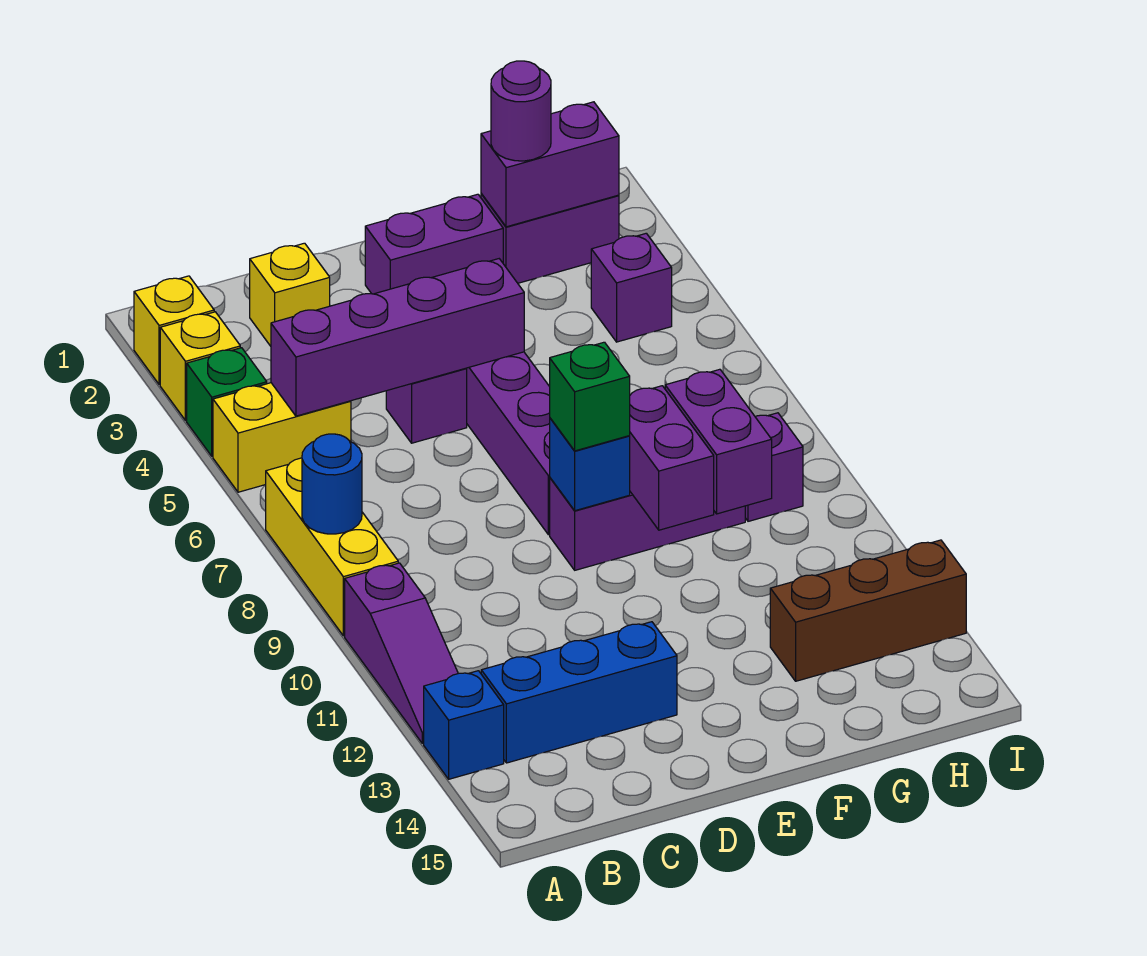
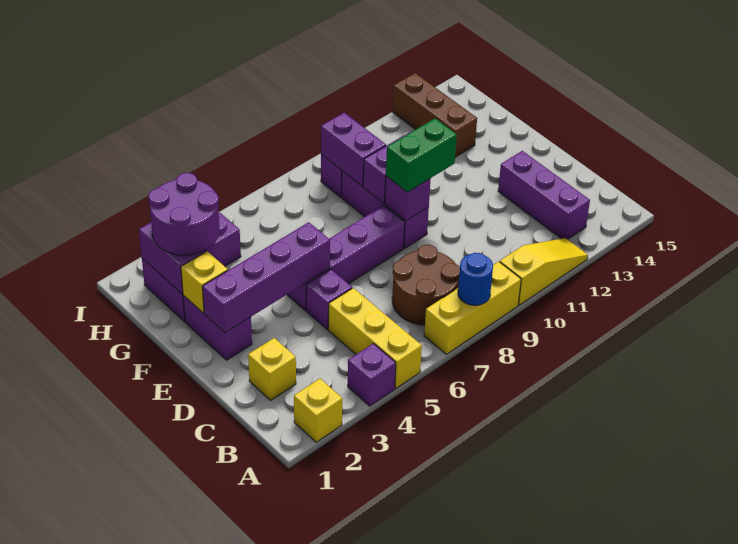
yellow brick A3 level 1 -> yellow brick F2 level 2
green brick A4 level 1 -> purple brick A4 level 1
yellow brick A5:B5 level 1 -> yellow brick A5:C5 level 1
purple slope A10:A12 level 1 top 10 -> yellow slope A10:A12 level 1 top 10
blue brick A13 level 1 -> none
purple brick B5:E5 level 2 -> purple brick E2:E5 level 2
none -> brown round brick B7:C8 level 1
blue brick B13:D13 level 1 -> purple brick B13:D13 level 1
blue brick E9 level 2 -> purple brick E9 level 2
green brick E9 level 3 -> green brick E9:E10 level 3
purple round brick G2 level 3 -> purple round brick G2:H3 level 3
purple brick G9:G10 level 2 -> purple brick G9:H9 level 2

